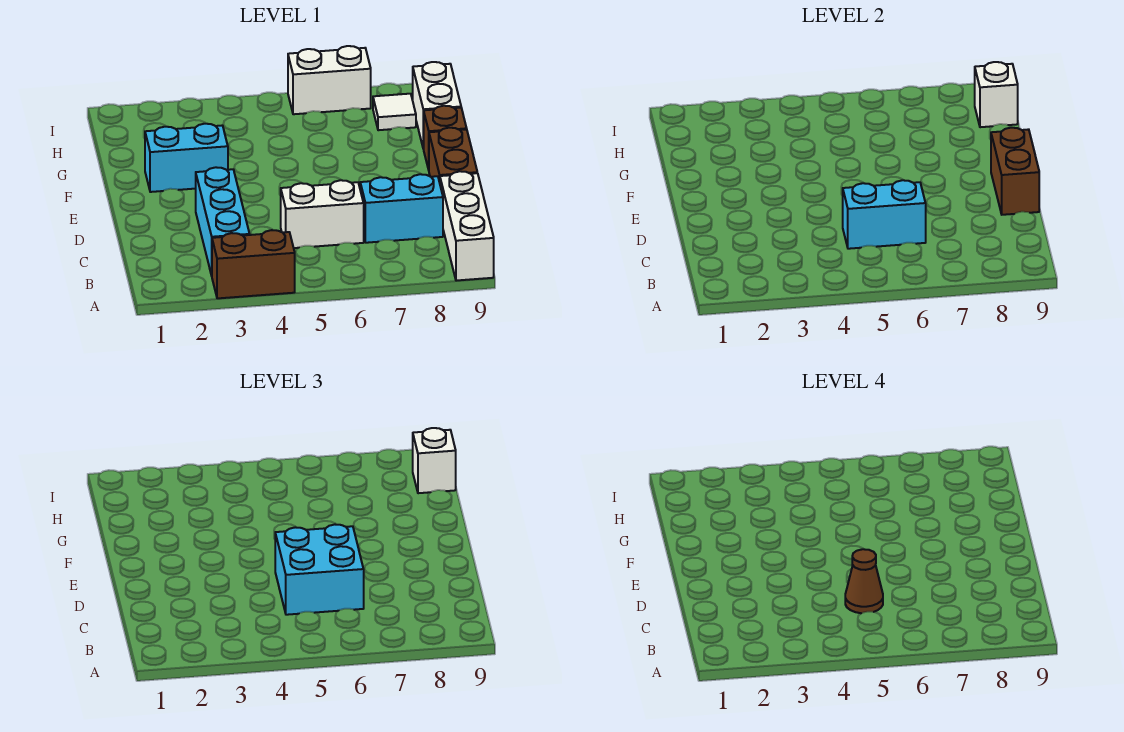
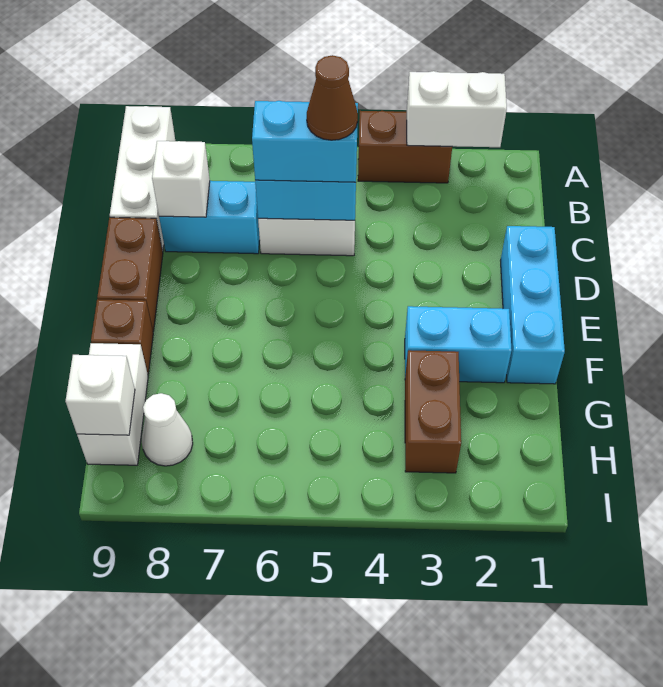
cyan brick B3:D3 level 1 -> cyan brick D1:F1 level 1
cyan brick C5:D6 level 3 -> cyan brick C5:C6 level 3
brown brick D9:E9 level 2 -> brown brick G3:H3 level 1
white tile H8 level 1 -> white cone H8 level 1
white brick H9 level 3 -> white brick C8 level 2
white brick I6:I7 level 1 -> white brick A2:A3 level 2

